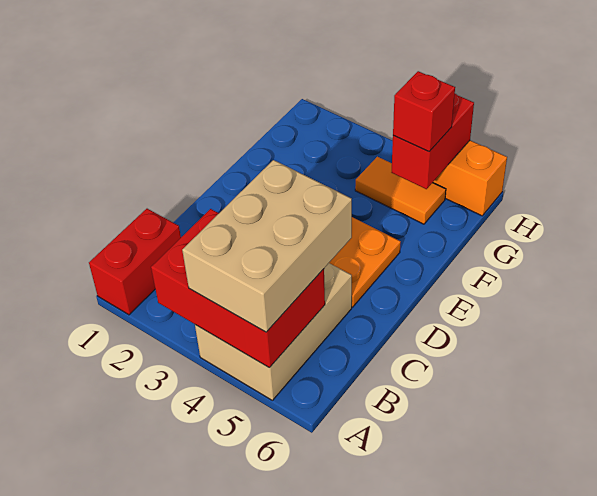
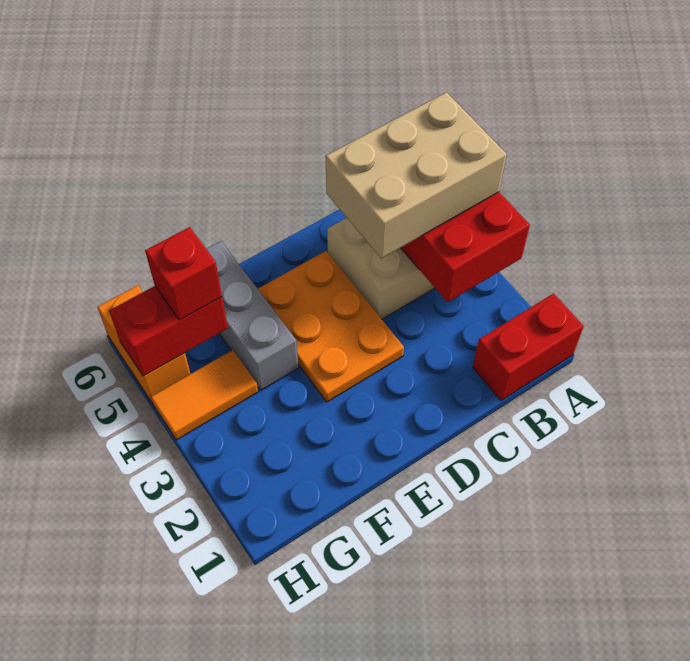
none -> grey brick F4:F6 level 1
orange tile G4:G5 level 1 -> orange tile G4:H4 level 1

